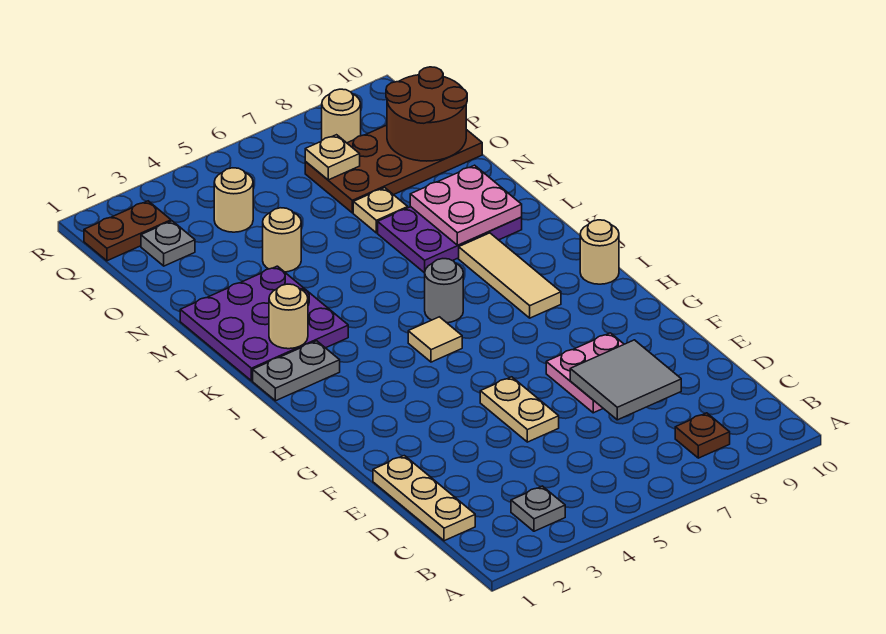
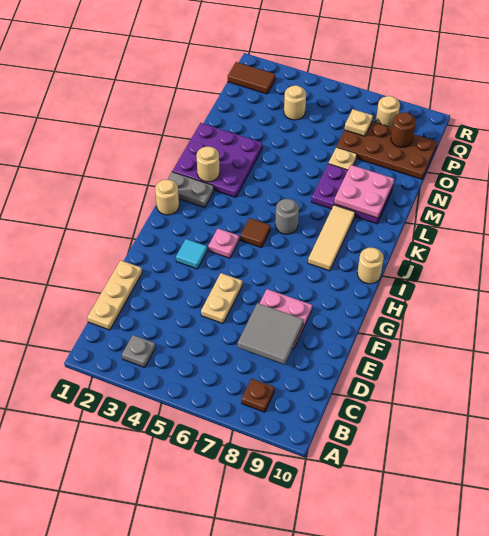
none -> cyan tile G3 level 1
none -> pink plate H4 level 1
tan tile I5 level 1 -> brown tile I5 level 1
tan round brick N4 level 1 -> tan round brick I1 level 1
brown round brick O9:P10 level 2 -> brown round brick P9 level 2
grey plate P2 level 1 -> none
brown plate Q1:Q2 level 1 -> brown tile Q1:Q2 level 1

